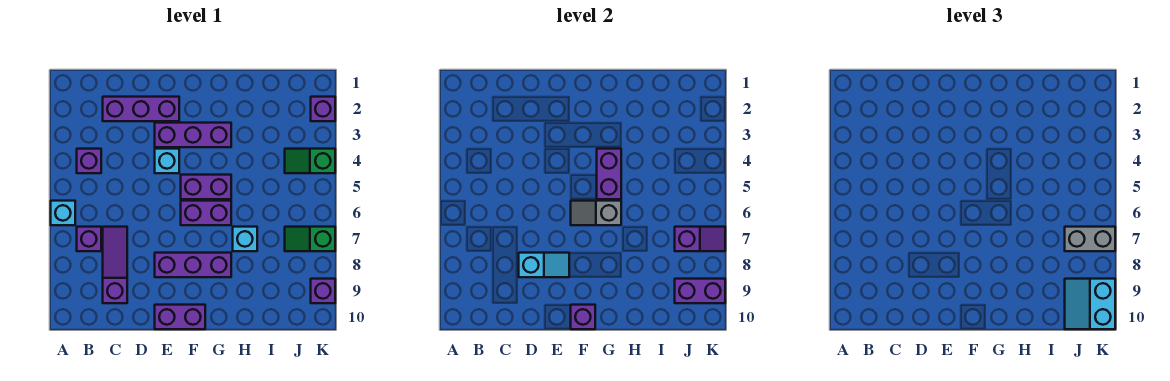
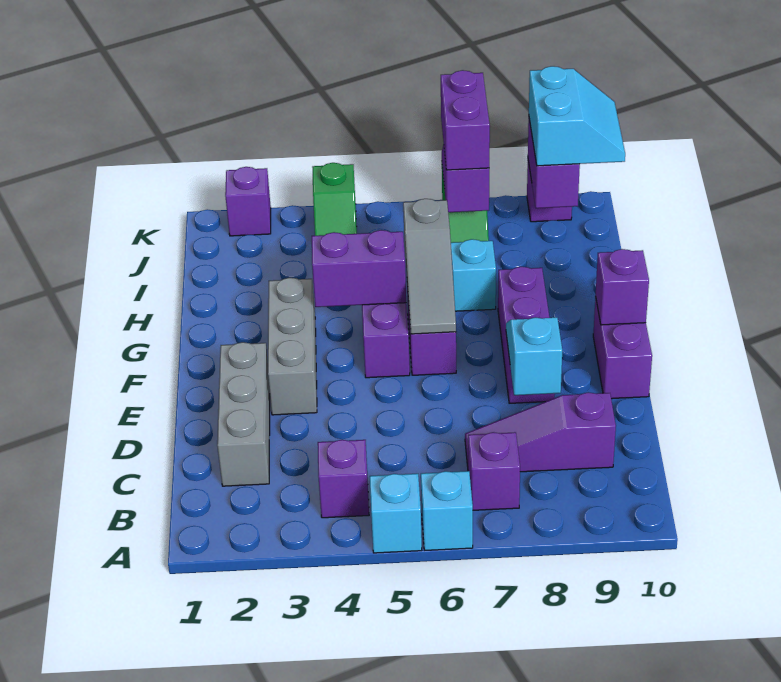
purple brick C2:E2 level 1 -> grey brick C2:E2 level 1
purple brick E3:G3 level 1 -> grey brick E3:G3 level 1
cyan brick E4 level 1 -> cyan brick A5 level 1
grey slope F6:G6 level 2 top G -> grey slope F6:H6 level 2 top H
grey brick J7:K7 level 3 -> purple brick J7:K7 level 3
cyan slope J9:K10 level 3 top K -> cyan slope J9:K10 level 3 top 9

